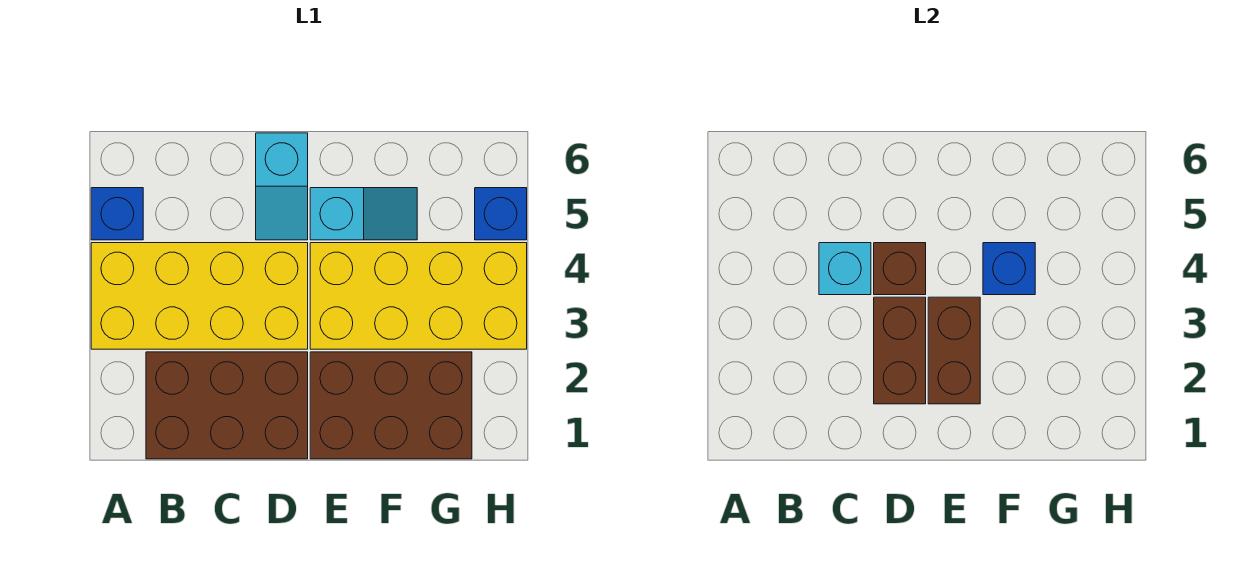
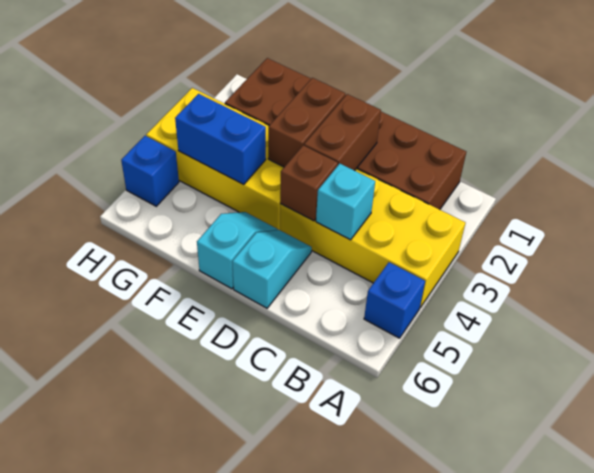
cyan slope E5:F5 level 1 top E -> cyan slope E5:E6 level 1 top 6
blue brick F4 level 2 -> blue brick F4:G4 level 2

